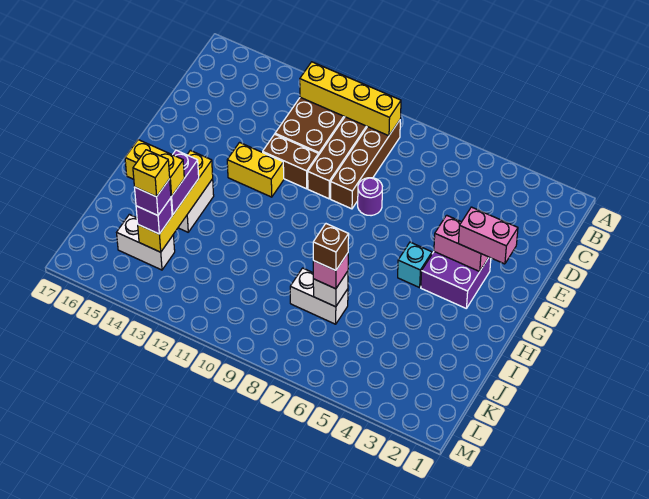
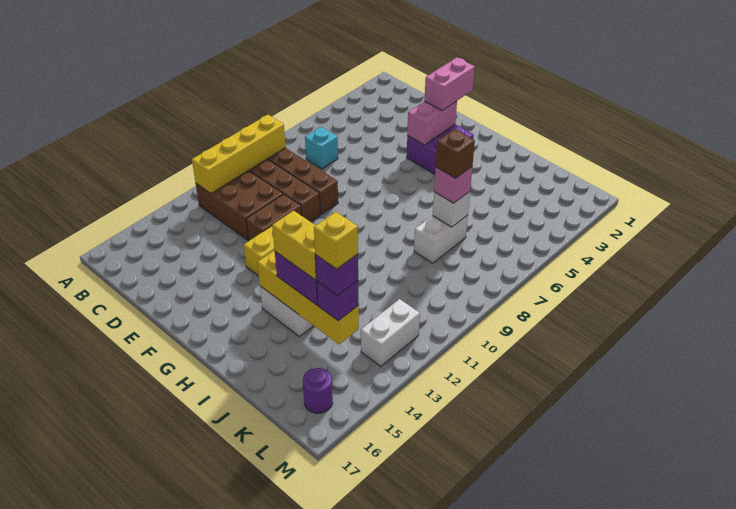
purple round brick E8 level 1 -> purple round brick L16 level 1
cyan brick G5 level 1 -> cyan brick C7 level 1
yellow brick J14:J15 level 4 -> yellow brick I14:J14 level 4
white brick K14:K15 level 1 -> white brick L12:L13 level 1

